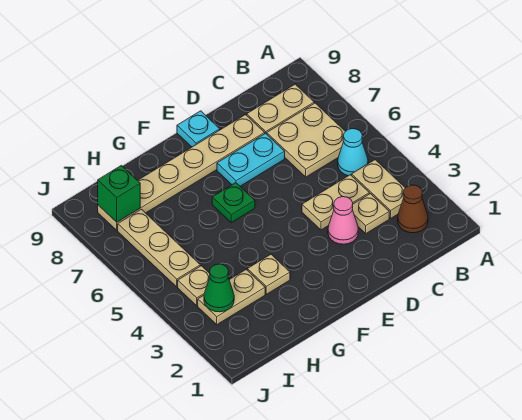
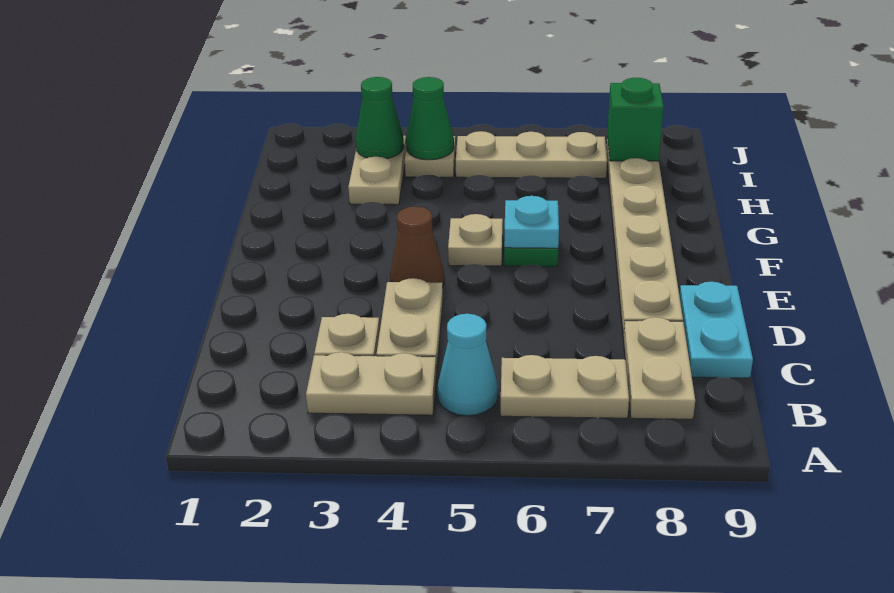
brown cone B2 level 1 -> brown cone E4 level 1
tan plate B6:C7 level 1 -> tan plate B6:B7 level 1
pink cone D3 level 1 -> none
cyan plate D7:E7 level 1 -> cyan plate C9:D9 level 1
cyan plate E9 level 1 -> cyan plate F6 level 2
tan plate G3 level 1 -> tan plate F5 level 1
none -> green cone I4 level 2

